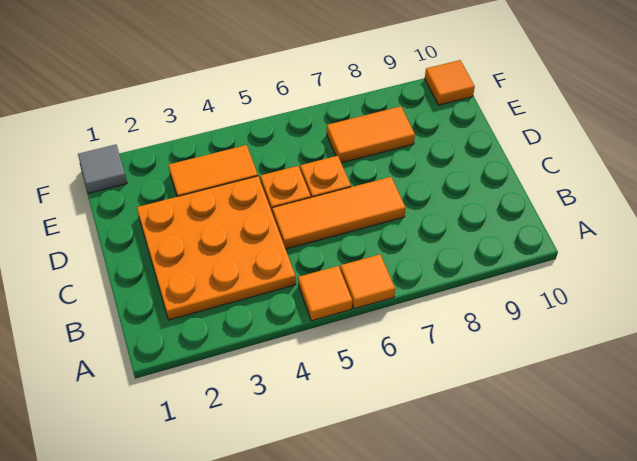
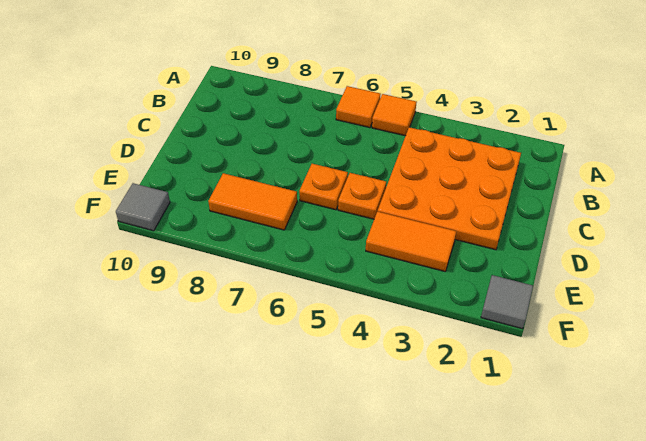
orange tile C5:C7 level 1 -> none
orange tile F10 level 1 -> grey tile F10 level 1

